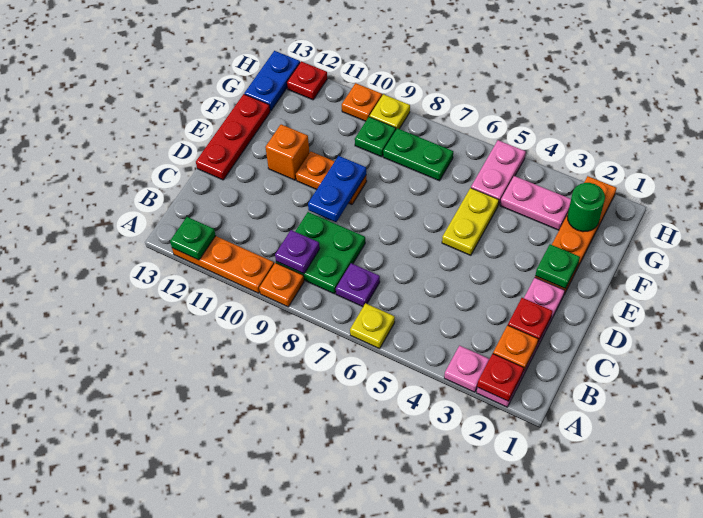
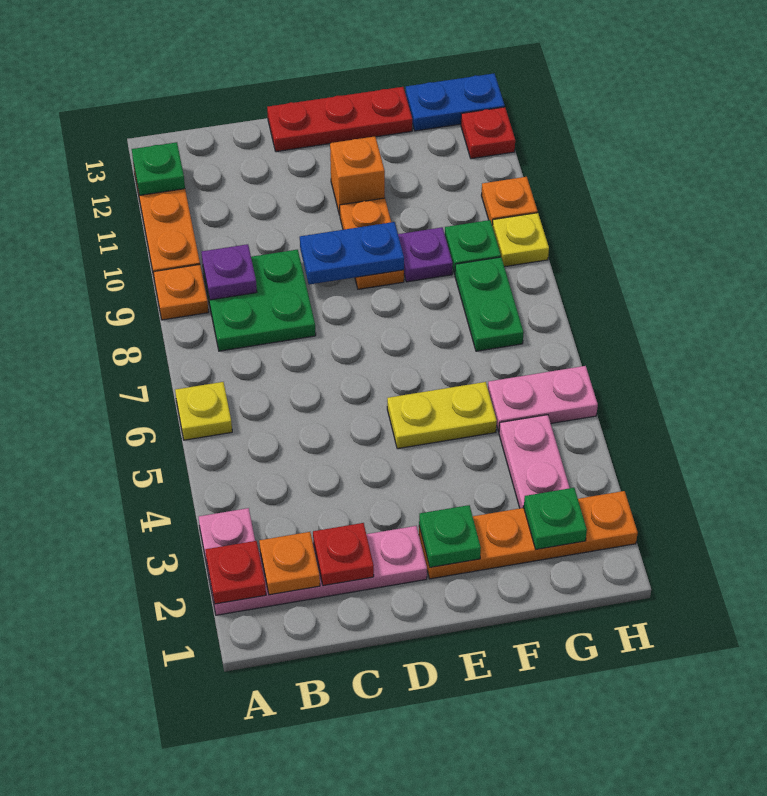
purple plate B7 level 1 -> purple plate F9 level 1
green round brick G2 level 2 -> green plate G2 level 2

